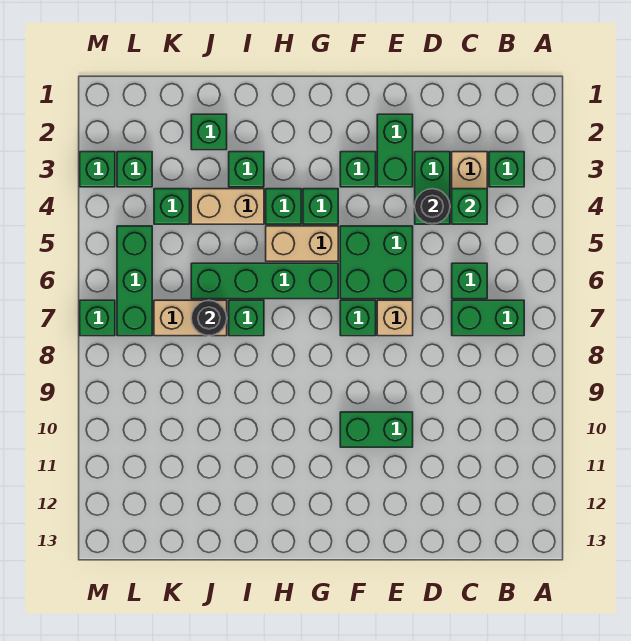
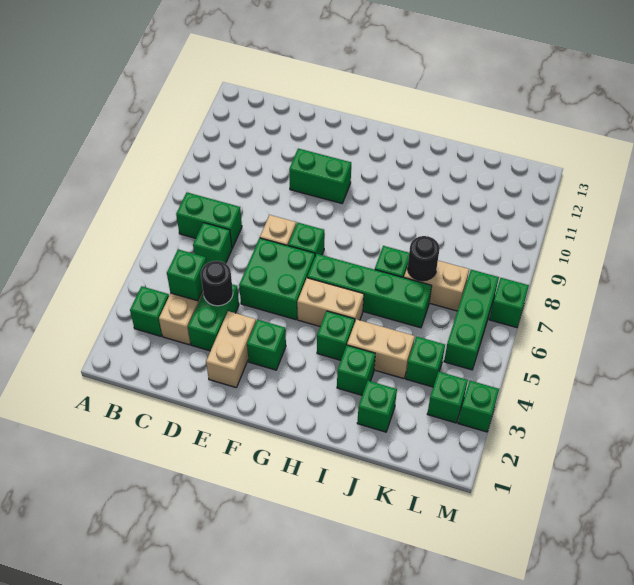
green brick E2:E3 level 1 -> tan brick E2:E3 level 1
green brick G4 level 1 -> none

